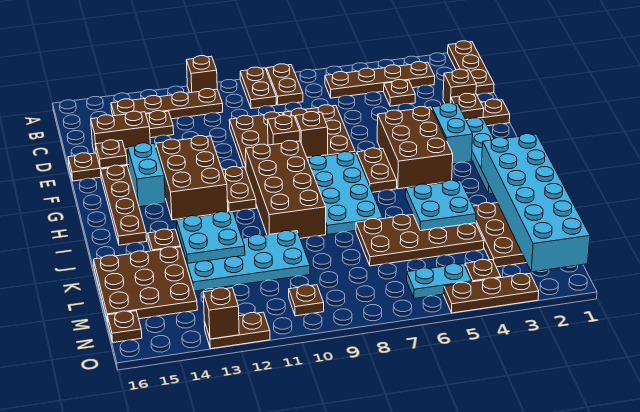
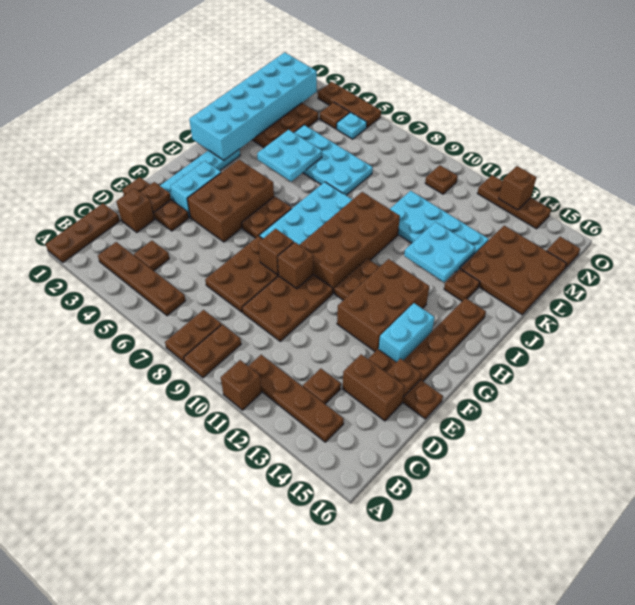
brown plate K4:L7 level 1 -> cyan plate K4:L7 level 1
cyan plate N5:N6 level 1 -> cyan plate N5 level 1
brown plate O12:O13 level 1 -> brown plate O12:O14 level 1

